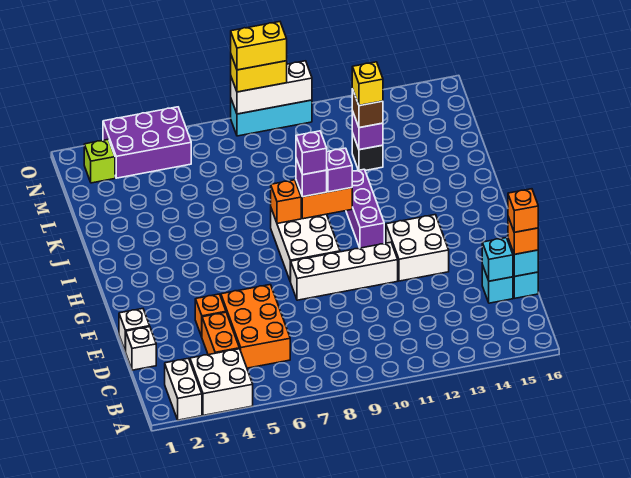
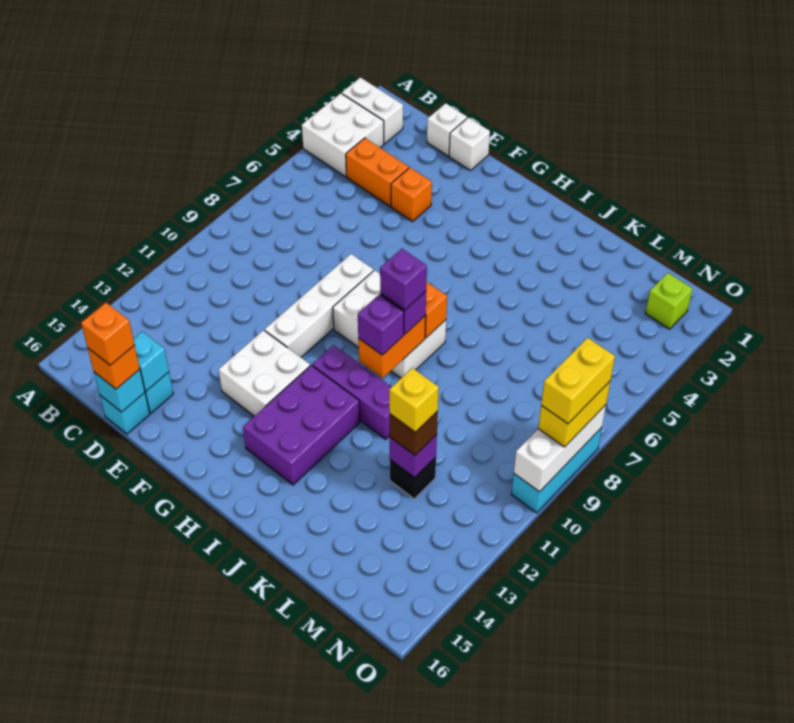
orange brick C5:E6 level 1 -> none
purple brick N3:O5 level 1 -> purple brick H12:I14 level 1

